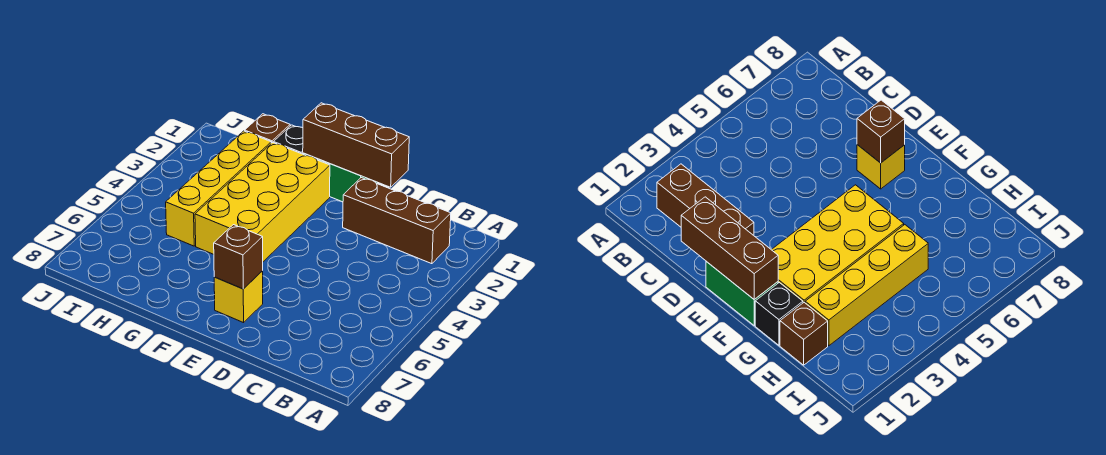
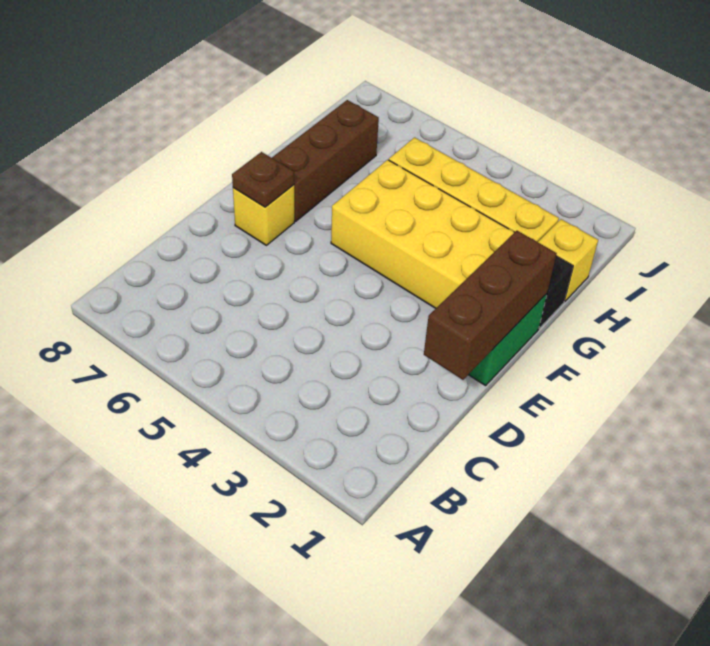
brown brick B2:D2 level 1 -> brown brick F7:H7 level 1
brown brick E7 level 2 -> brown plate E7 level 2
brown brick H1 level 1 -> yellow brick H1 level 1

